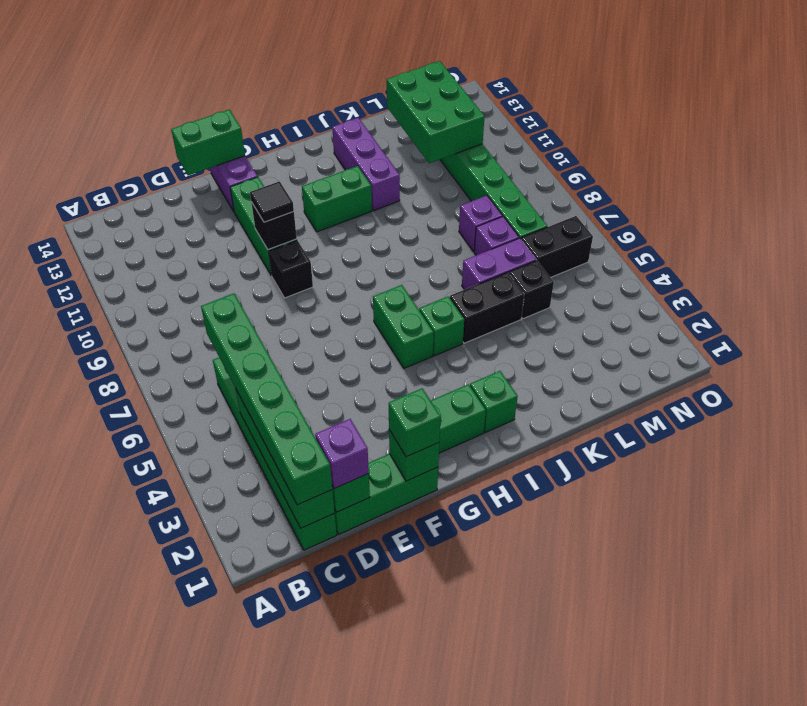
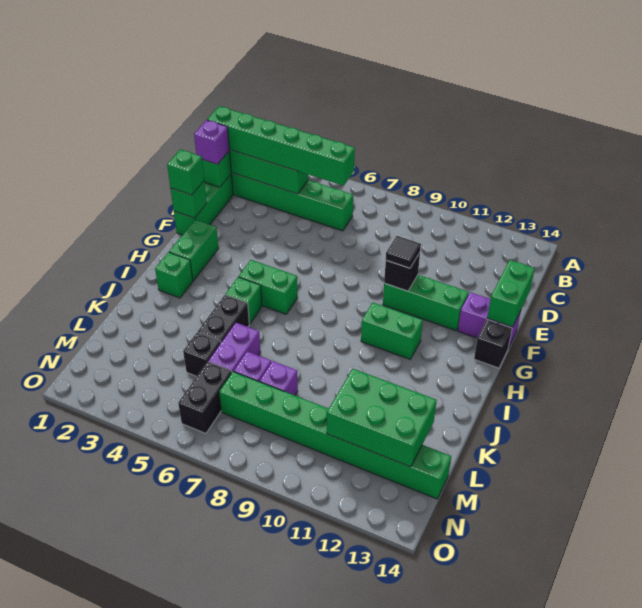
black brick F9 level 1 -> black brick G14 level 1
green brick H11:I11 level 1 -> green brick H10:H11 level 1
purple brick J11:J13 level 1 -> none

